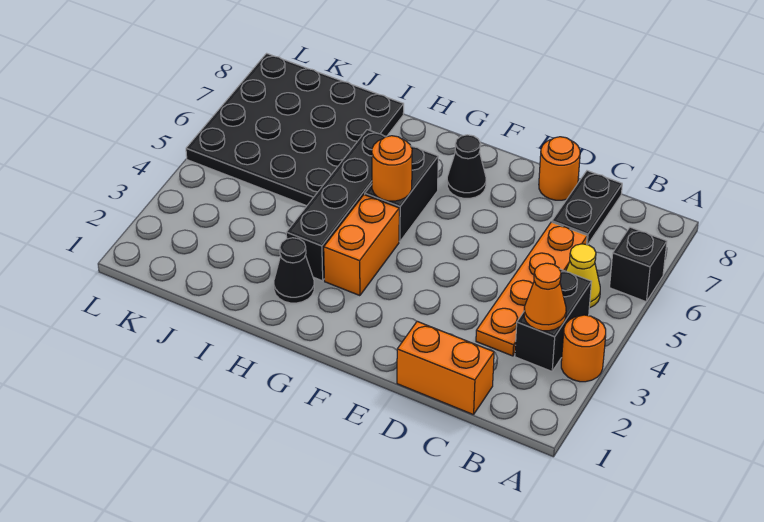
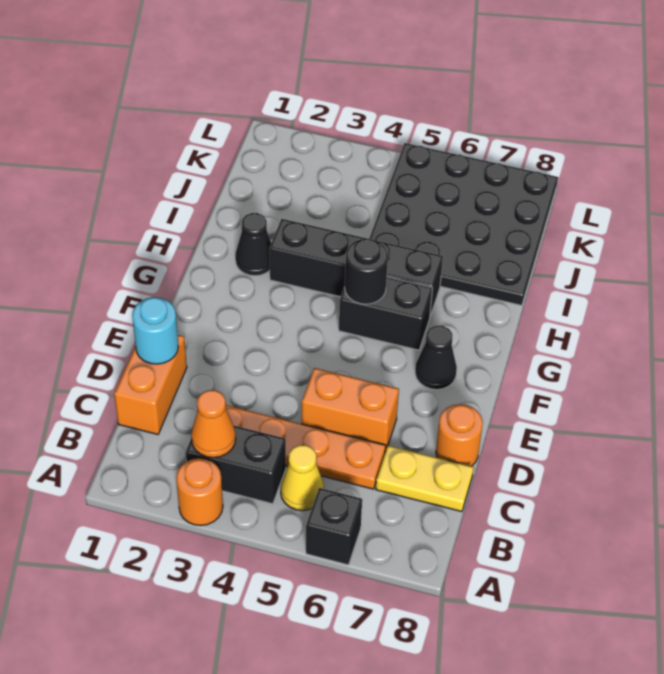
black plate C7:C8 level 1 -> yellow plate C7:C8 level 1
none -> cyan round brick D1 level 2
orange brick G3:G4 level 1 -> orange brick D5:D6 level 1
orange round brick G5 level 2 -> black round brick G5 level 2

